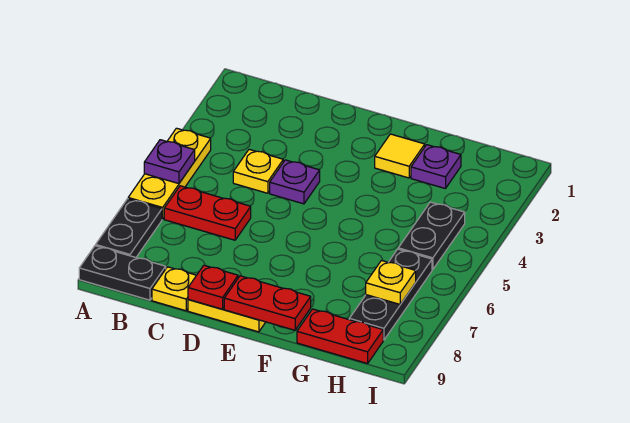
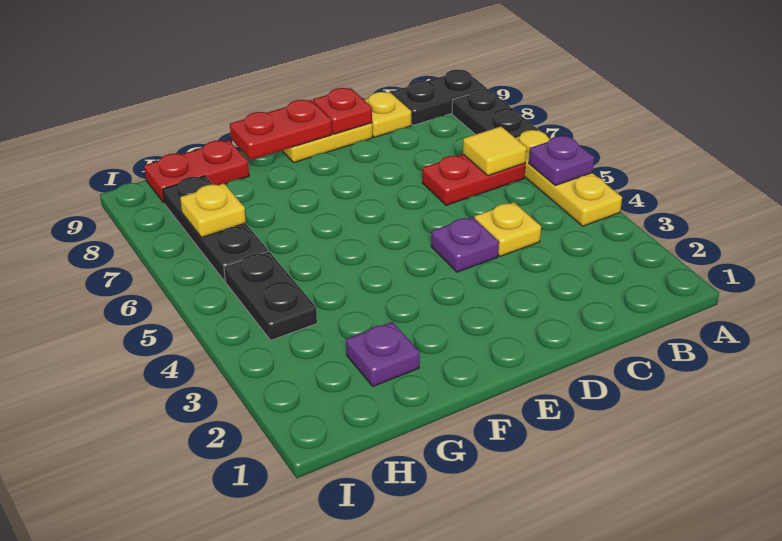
yellow tile F2 level 1 -> yellow tile B6 level 2

